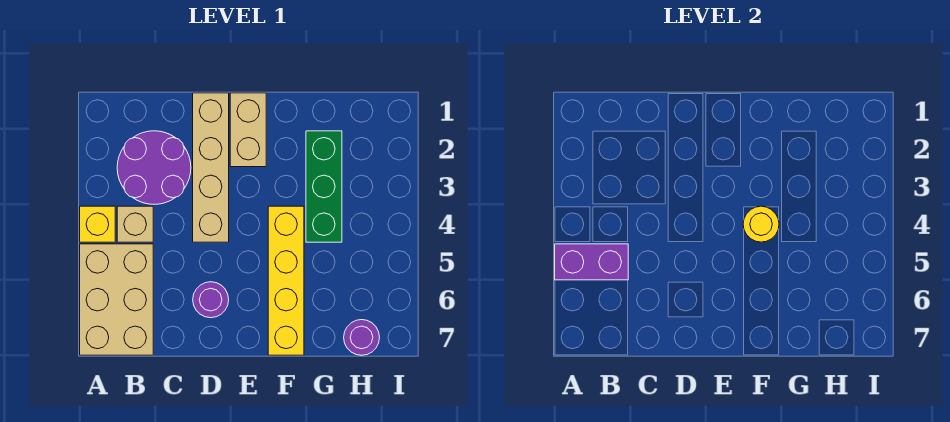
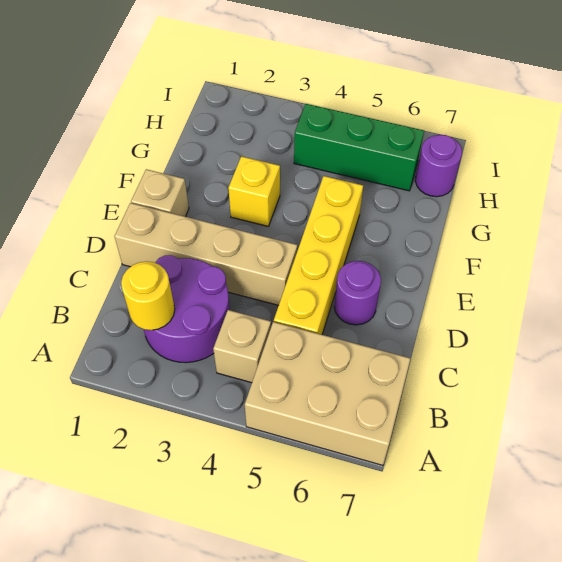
yellow brick A4 level 1 -> yellow brick F3 level 1
purple brick A5:B5 level 2 -> none
tan brick E1:E2 level 1 -> tan brick E1 level 1
yellow brick F4:F7 level 1 -> yellow brick C5:F5 level 1
yellow round brick F4 level 2 -> yellow round brick B2 level 2
green brick G2:G4 level 1 -> green brick H4:H6 level 1

